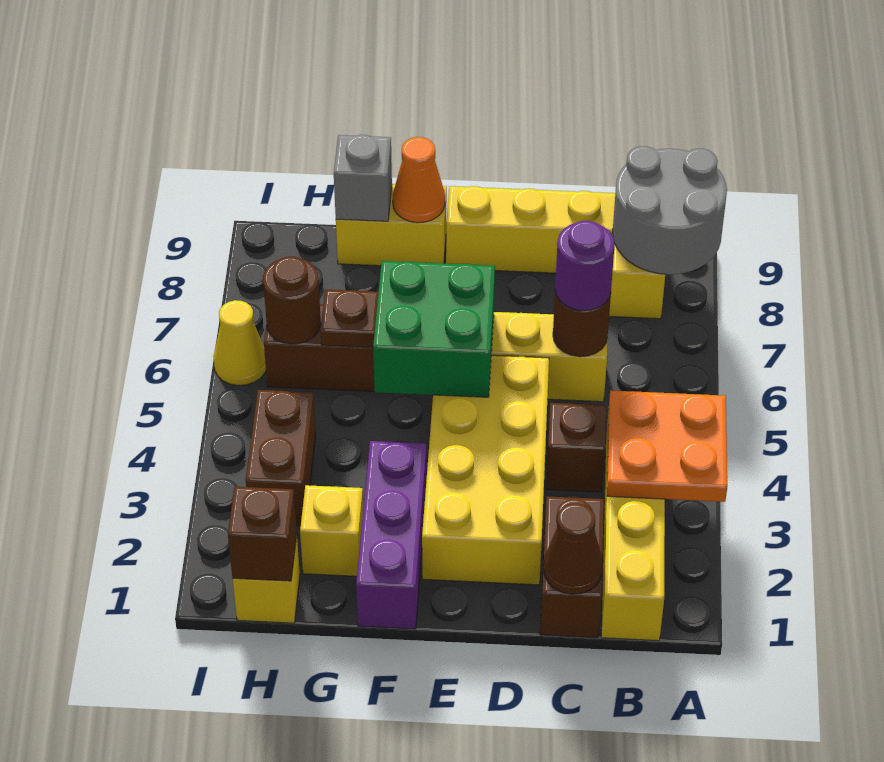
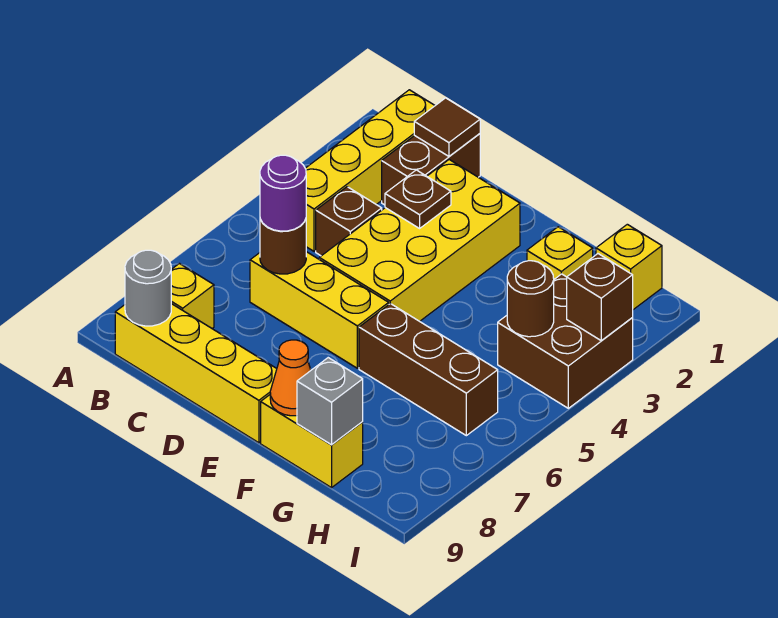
orange plate A3:B4 level 2 -> none
grey round brick A8:B9 level 2 -> grey round brick B9 level 2
brown cone C1 level 2 -> brown tile C1 level 2
green brick E5:F6 level 2 -> none
purple brick F1:F3 level 1 -> none
brown plate G6 level 2 -> brown plate D3 level 2
brown brick H1 level 2 -> brown brick I3 level 2
brown brick H3:H4 level 1 -> brown brick H3:I4 level 1
brown round brick H6 level 2 -> brown round brick H4 level 2
yellow cone I6 level 1 -> none

